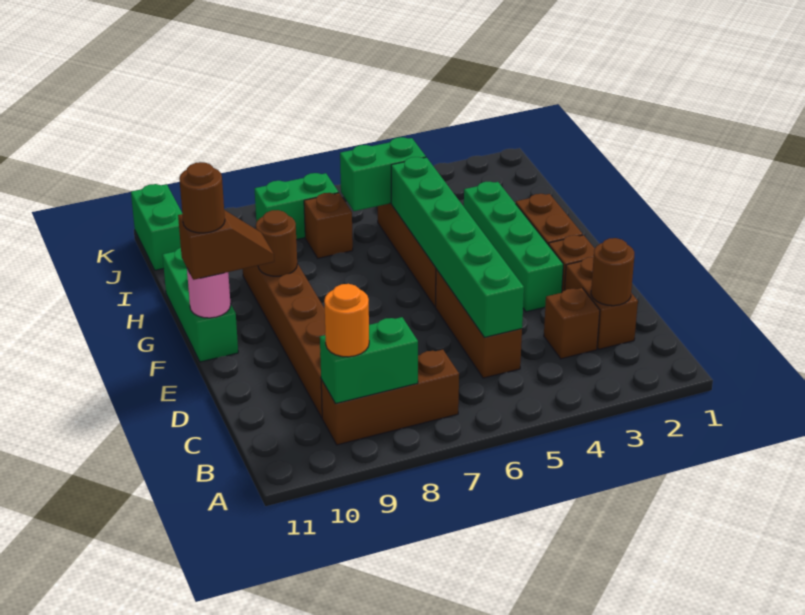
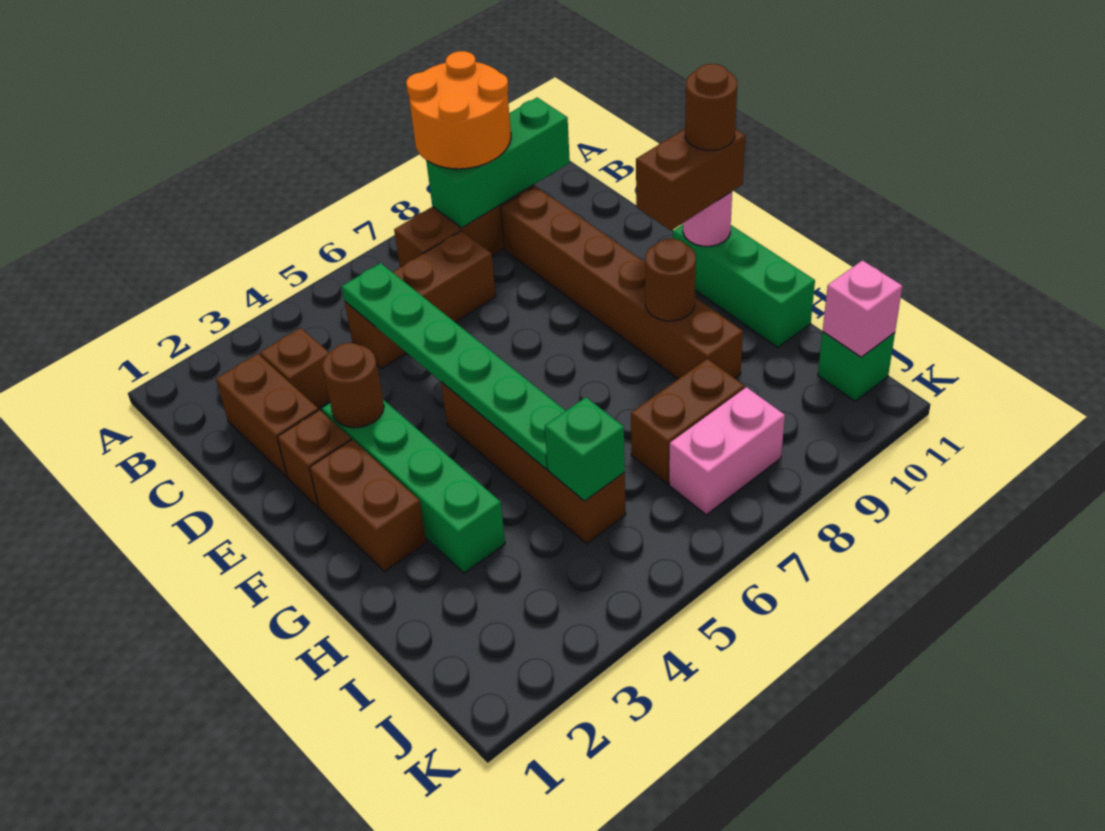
green brick B8:B9 level 2 -> green brick B8:B10 level 2
orange round brick B9 level 3 -> orange round brick A8:B9 level 3
brown round brick C2 level 2 -> brown round brick E3 level 2
brown brick C5:E5 level 1 -> brown brick C5:C7 level 1
green brick C5:H5 level 2 -> green plate C5:H5 level 2
brown slope F10:F11 level 3 top 11 -> brown brick F10:F11 level 3
green brick I5:I6 level 2 -> green brick I5 level 2
brown brick I7 level 1 -> brown brick I7:I8 level 1
green brick J7:J8 level 1 -> pink brick J7:J8 level 1
green brick J11:K11 level 1 -> green brick J11 level 1
none -> pink brick J11 level 2

